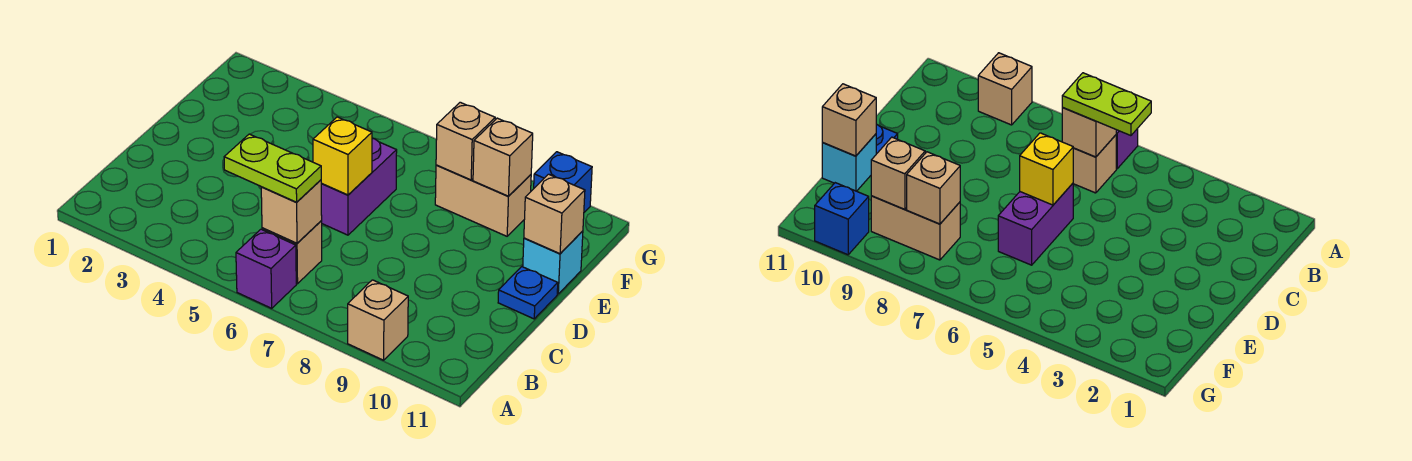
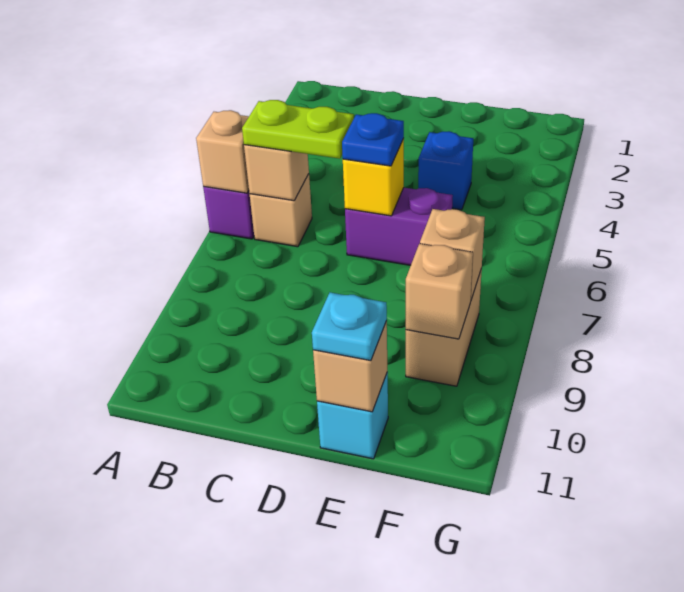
tan brick A9 level 1 -> tan brick A6 level 2
lime plate B5:B6 level 3 -> lime plate B6:C6 level 3
blue plate D11 level 1 -> blue plate D6 level 3
none -> cyan plate E11 level 3
blue brick G10 level 1 -> blue brick E4 level 1

